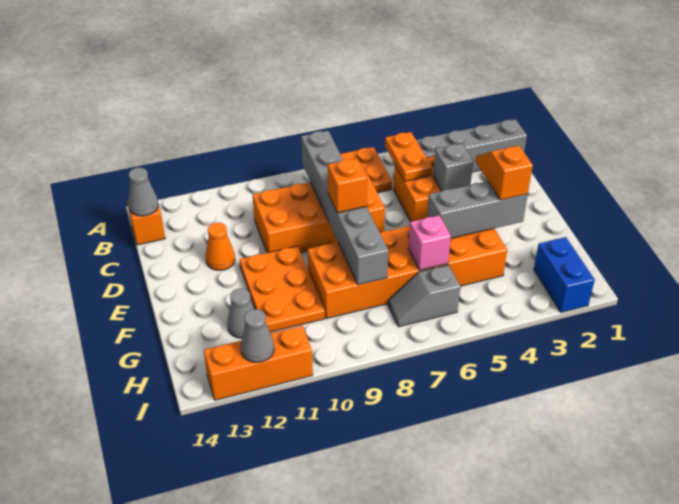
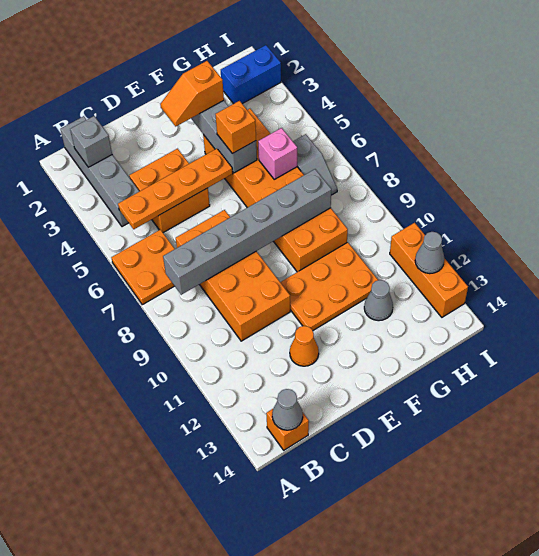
orange plate B5:C5 level 2 -> orange plate B5:E5 level 2
grey brick D4 level 2 -> grey brick B2 level 2
orange brick E8 level 3 -> orange brick F5 level 3

